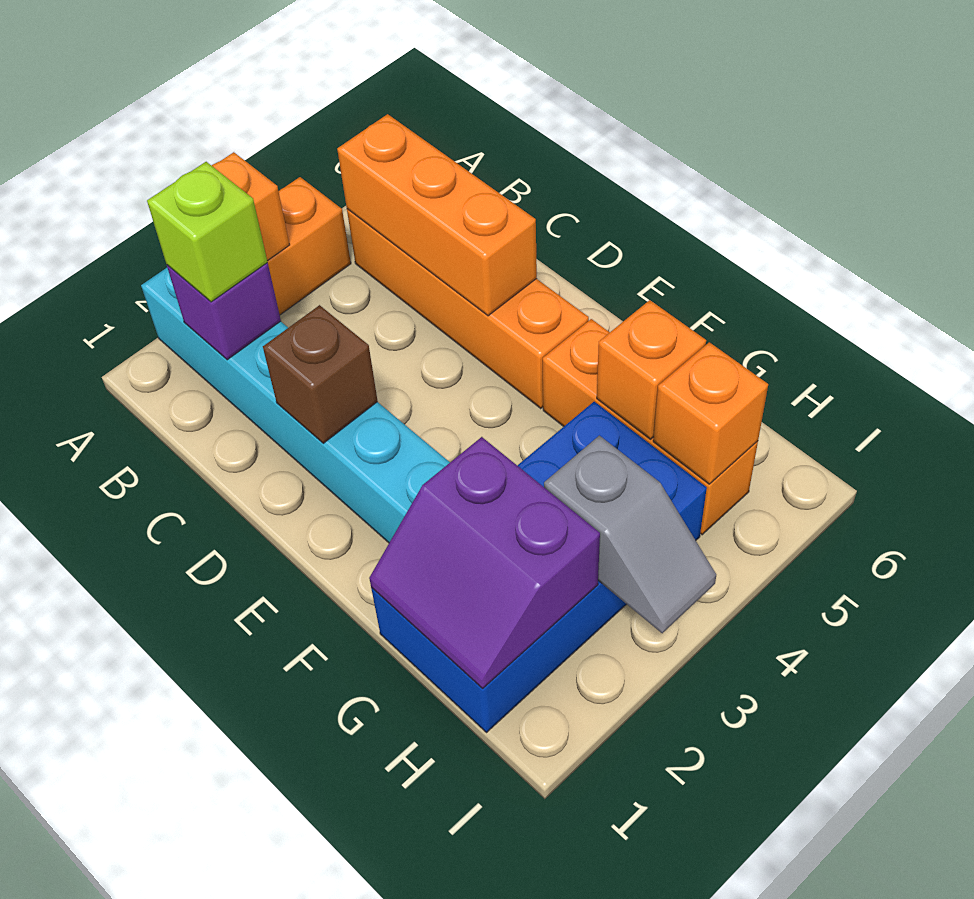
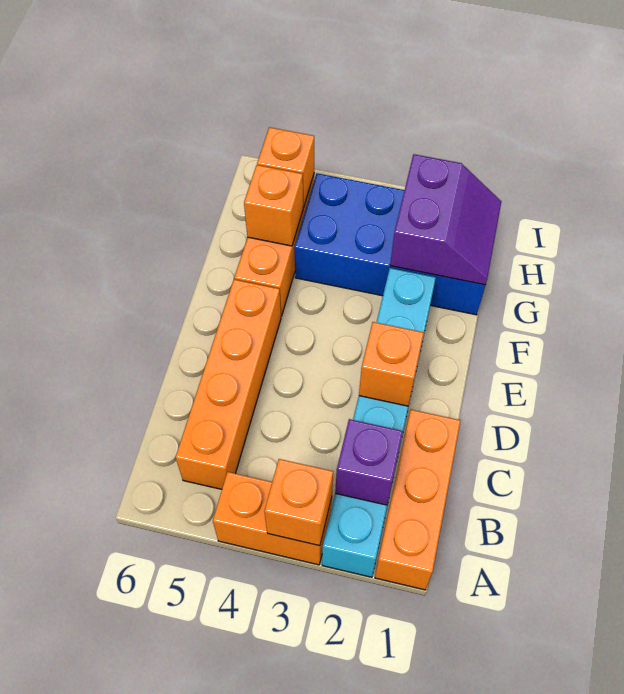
lime brick B2 level 3 -> none
orange brick B5:D5 level 2 -> orange brick A1:C1 level 1
brown brick D2 level 2 -> orange brick D2 level 2
grey slope H3:I3 level 2 top H -> none

